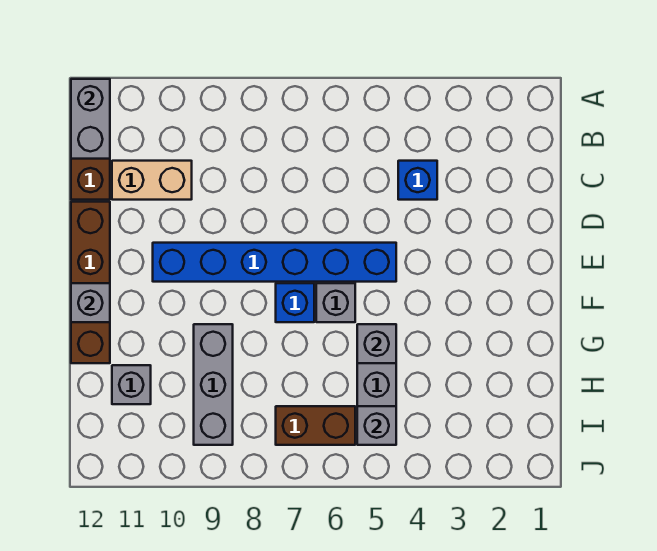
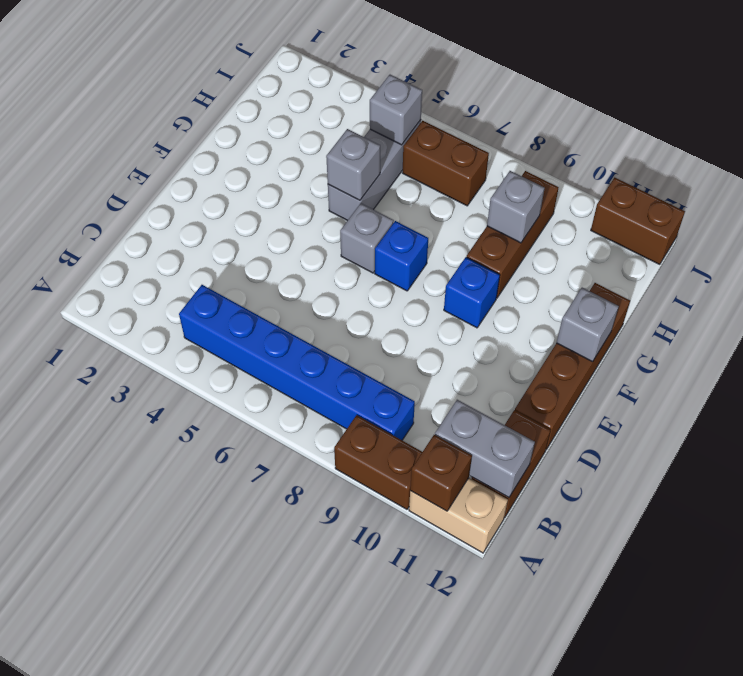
none -> brown brick A9:A10 level 1
none -> brown brick A11 level 2
grey brick A12:B12 level 2 -> grey brick B11:B12 level 2
blue brick C4 level 1 -> blue brick F9 level 1
tan brick C10:C11 level 1 -> tan brick A11:A12 level 1
blue brick E5:E10 level 1 -> blue brick B4:B9 level 1
grey brick G9:I9 level 1 -> brown brick G9:I9 level 1
grey brick H11 level 1 -> grey brick H9 level 2
none -> brown brick J11:J12 level 1

